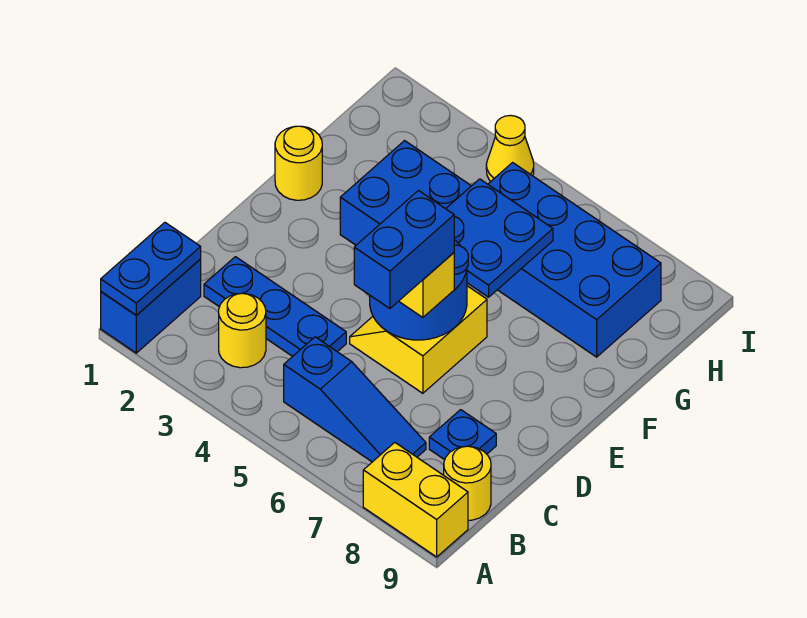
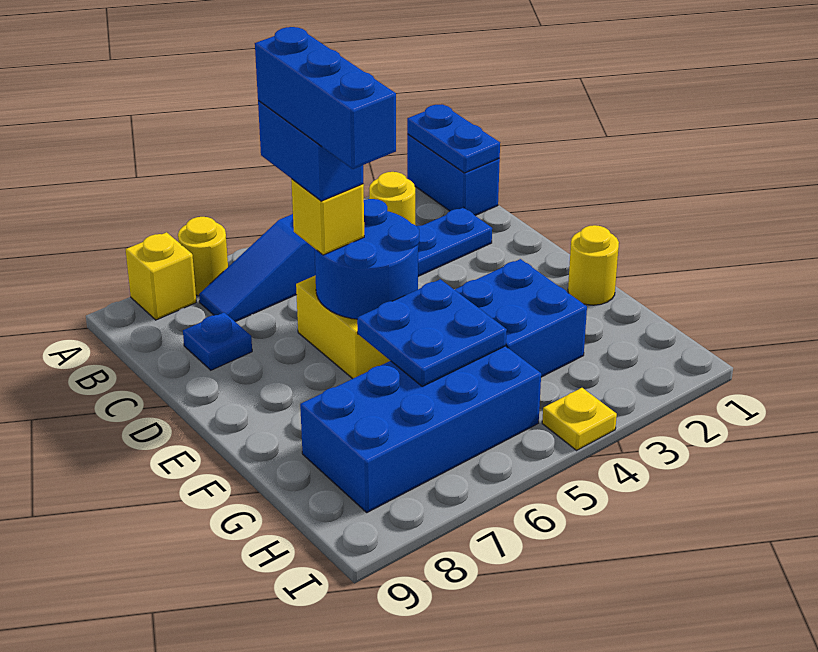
yellow brick A8:A9 level 1 -> yellow brick A8 level 1
yellow round brick B9 level 1 -> yellow round brick A7 level 1
none -> blue brick C6:E6 level 5
yellow cone I4 level 1 -> yellow plate I4 level 1

